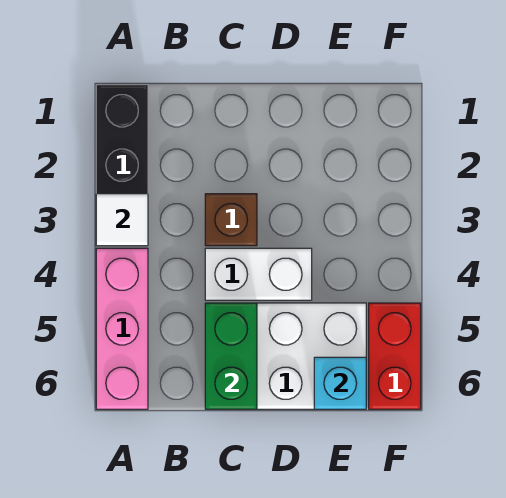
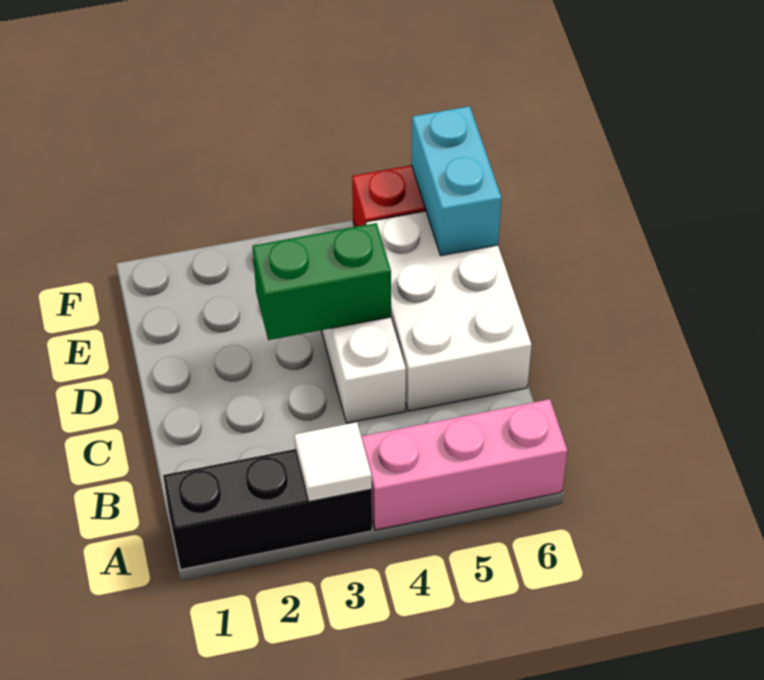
brown brick C3 level 1 -> none
green brick C5:C6 level 2 -> green brick D3:D4 level 2
cyan brick E6 level 2 -> cyan brick E6:F6 level 2

